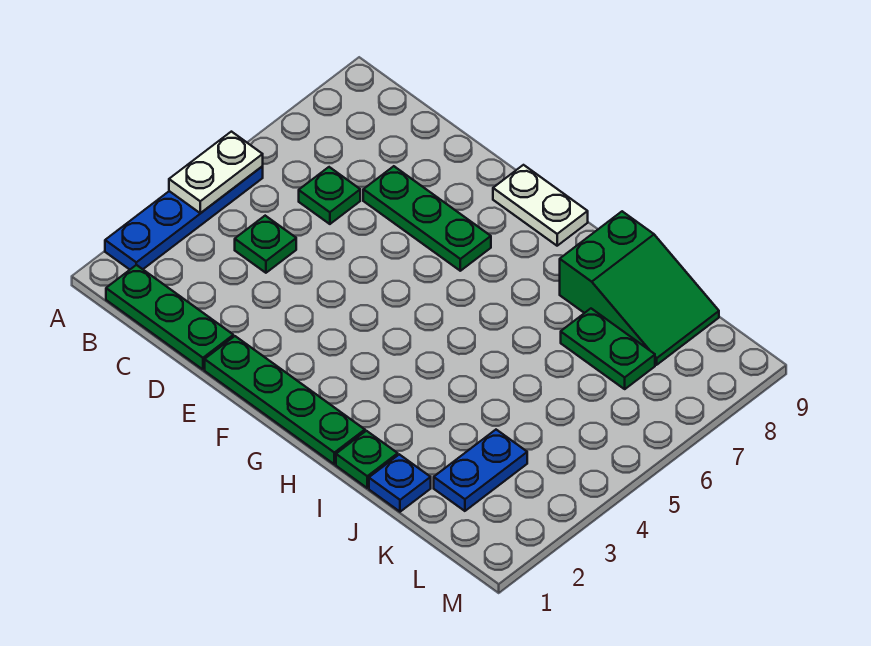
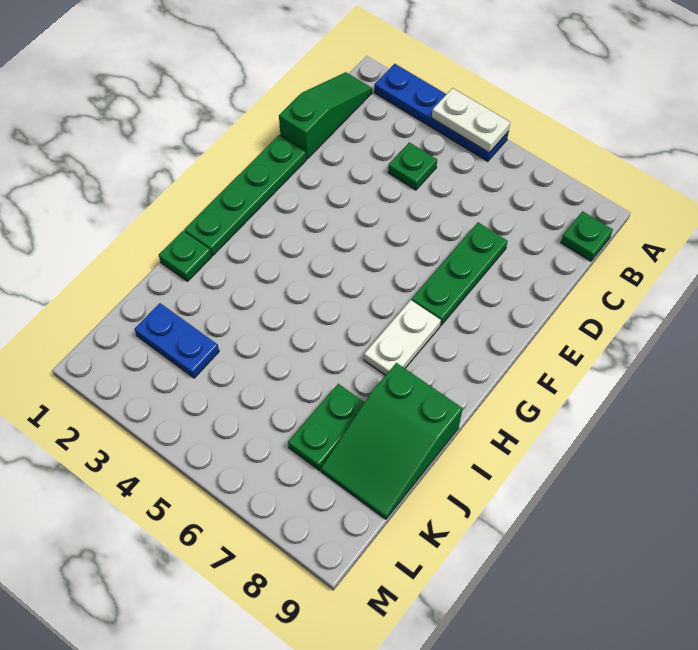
green plate B1:D1 level 1 -> green slope B1:D1 level 1 top D
green plate C6 level 1 -> green plate B9 level 1
white plate F9:G9 level 1 -> white plate G7:H7 level 1
blue plate J1 level 1 -> none

